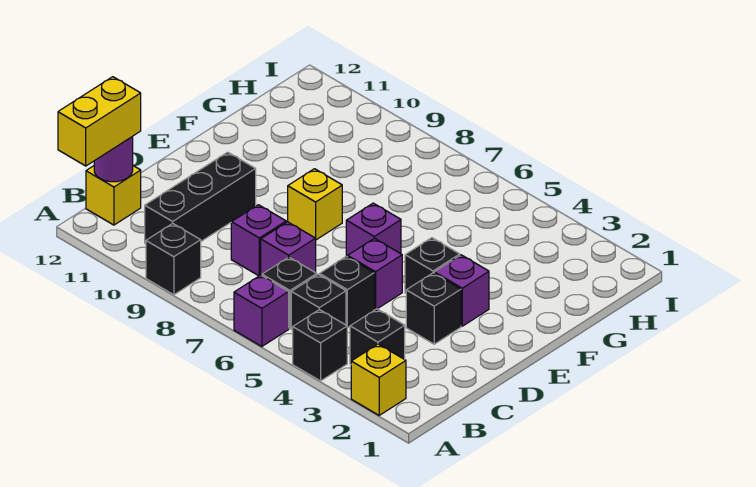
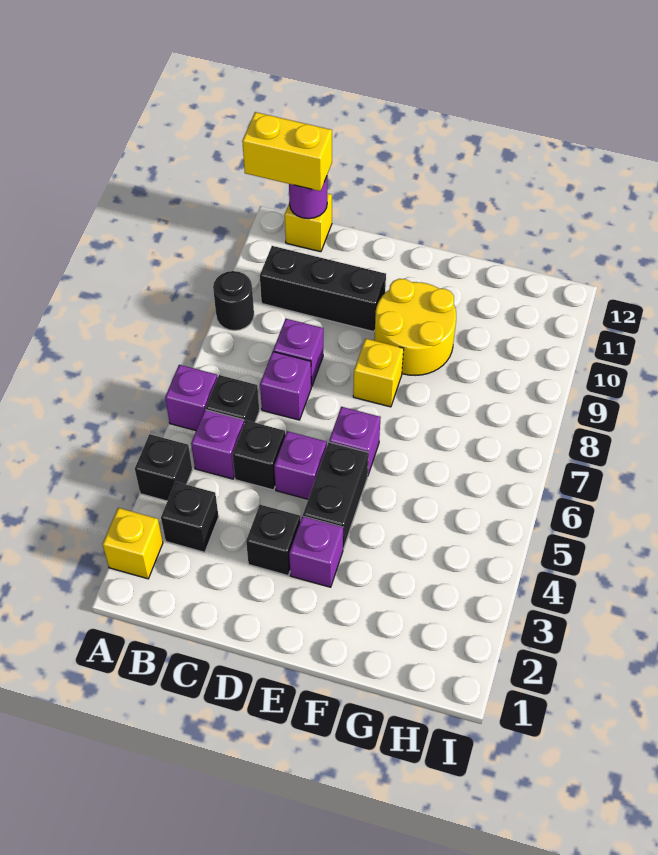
black brick A9 level 1 -> black round brick A9 level 1
black brick B5 level 1 -> purple brick B5 level 1
black brick E4 level 1 -> black brick E4:E5 level 1
none -> yellow round brick E9:F10 level 1

